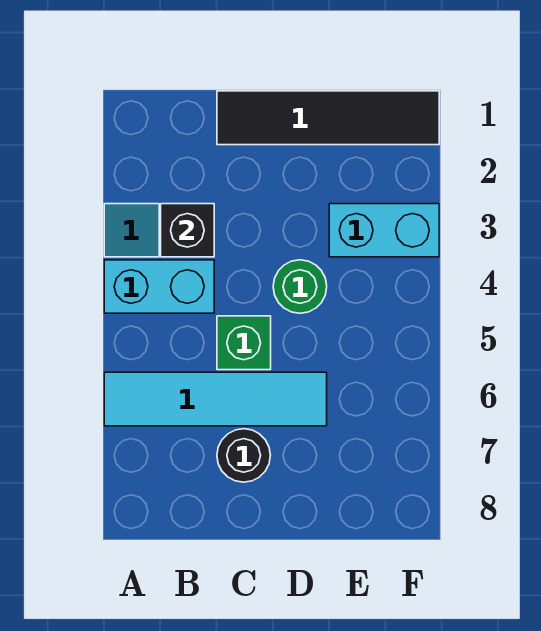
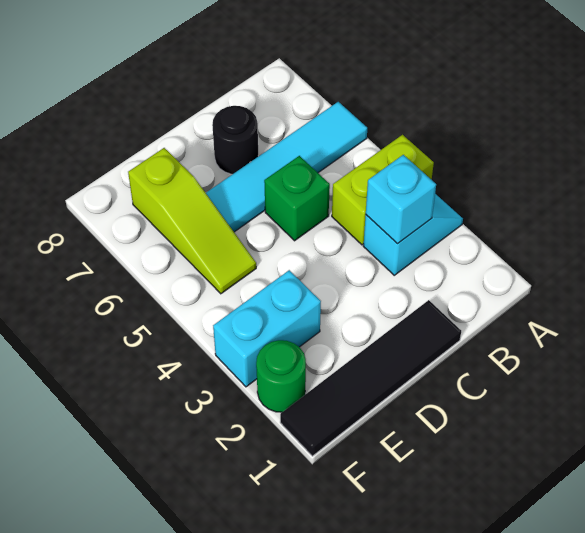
cyan brick A4:B4 level 1 -> lime brick A4:B4 level 1
black brick B3 level 2 -> cyan brick B3 level 2
green round brick D4 level 1 -> green round brick F2 level 1
none -> lime slope E5:E7 level 1 top 7

